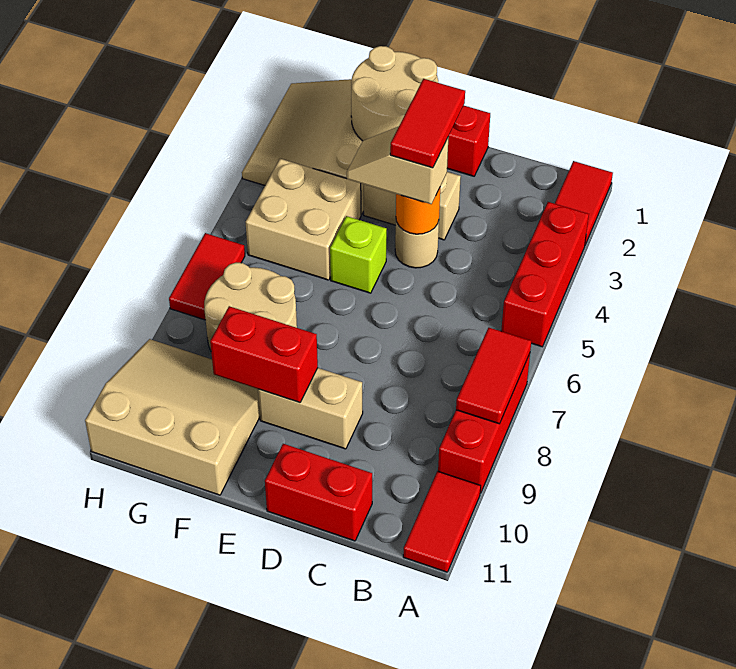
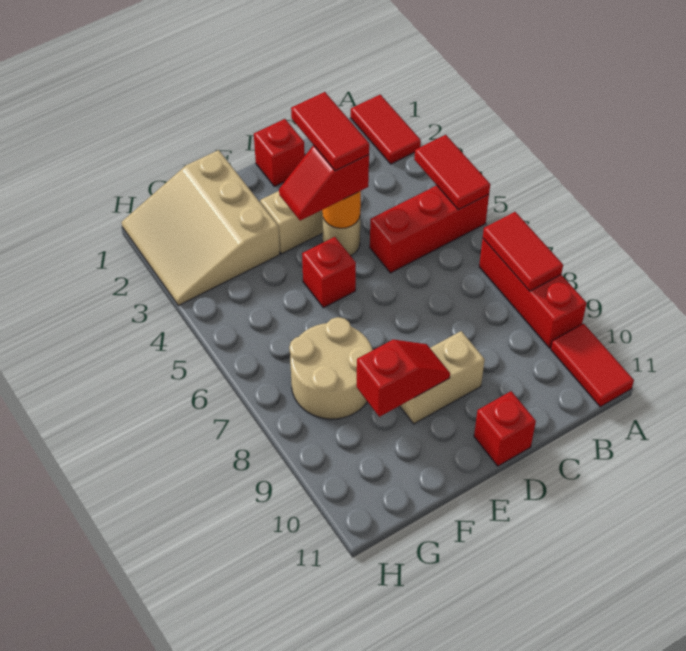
red brick A3:A5 level 1 -> red brick A5:C5 level 1
red brick C11:D11 level 1 -> red brick D11 level 1
tan slope D4:E4 level 3 top D -> red slope D4:E4 level 3 top D
tan round brick E1:F2 level 2 -> none
lime brick E5 level 1 -> red brick E5 level 1
red brick E9:F9 level 2 -> red slope E9:F9 level 2 top F
tan brick F4:G5 level 1 -> none
tan slope F9:H11 level 1 top 11 -> none
red tile H6:H7 level 1 -> red tile A4:A5 level 2

